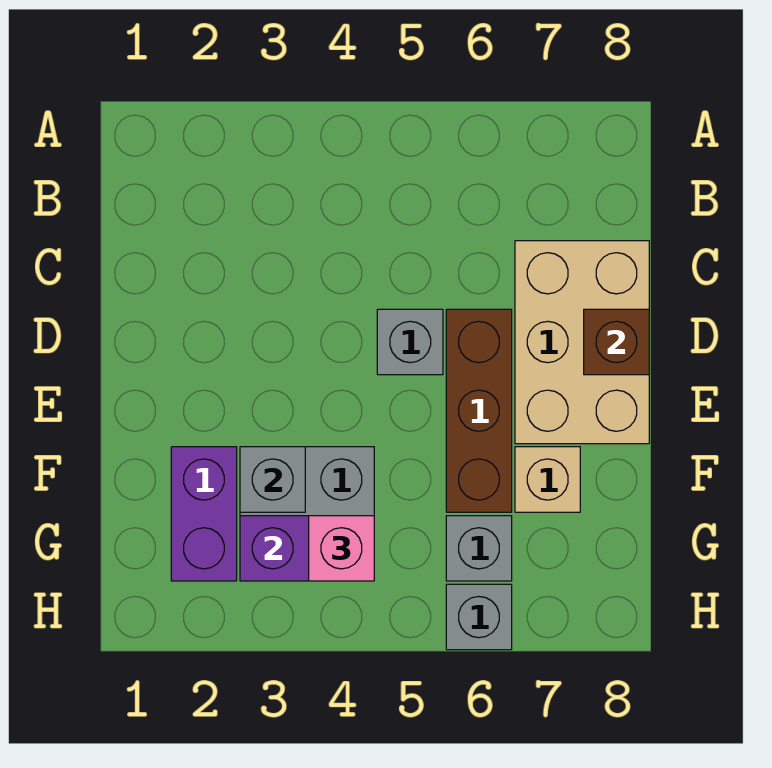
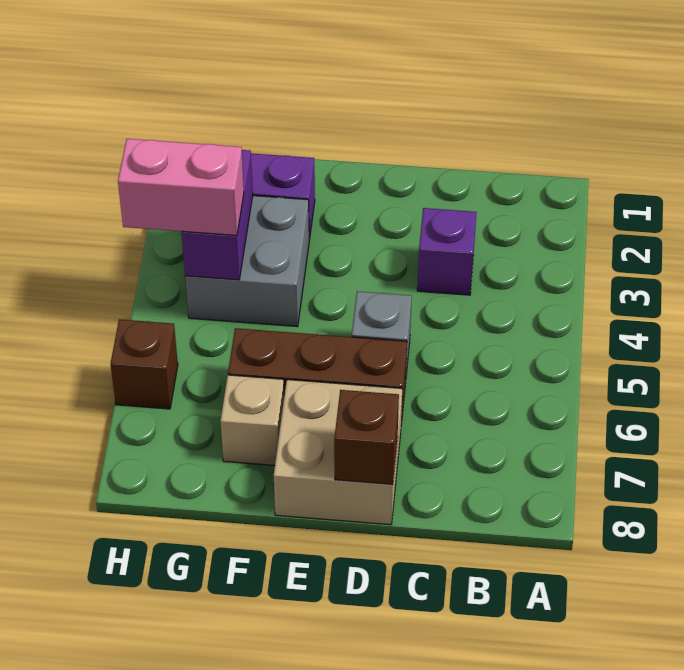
none -> purple brick C3 level 1
tan brick C7:E8 level 1 -> tan brick D7:E8 level 1
grey brick F3 level 2 -> none
pink brick G4 level 3 -> pink brick G4:H4 level 3
grey brick G6 level 1 -> none
grey brick H6 level 1 -> brown brick H6 level 1

